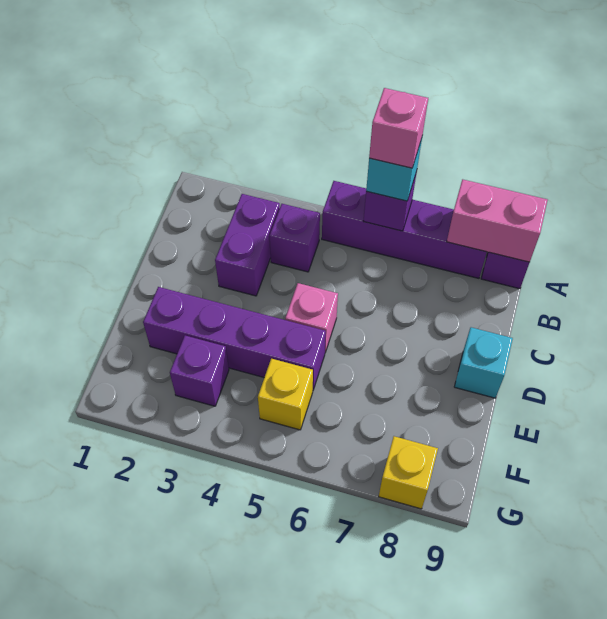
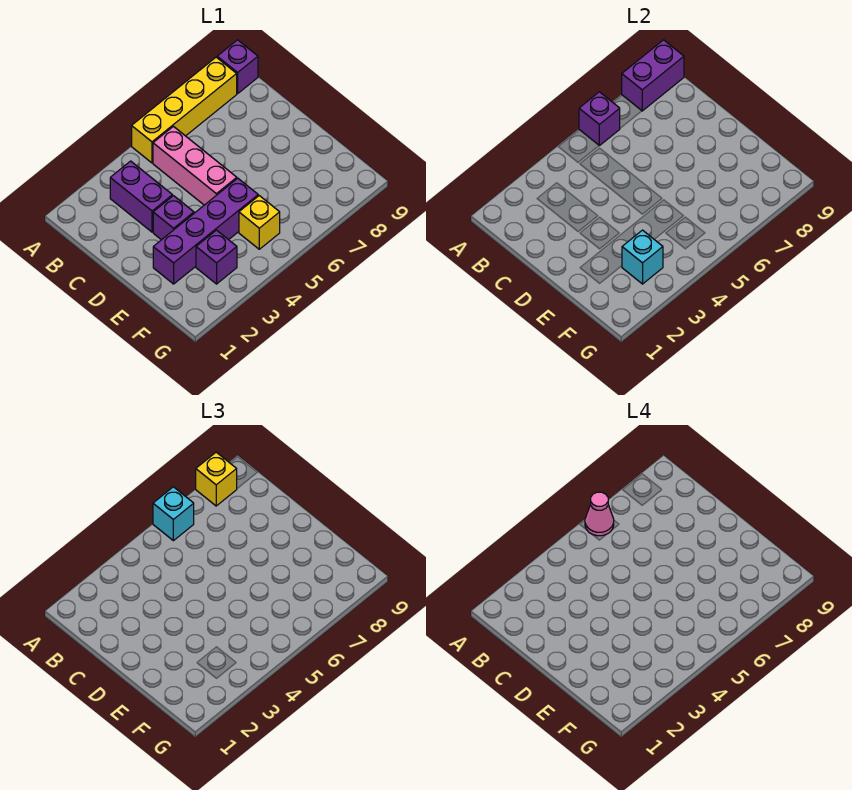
purple brick A5:A8 level 1 -> yellow brick A5:A8 level 1
pink brick A6 level 4 -> pink cone A6 level 4
pink brick A8:A9 level 2 -> purple brick A8:A9 level 2
purple brick B4 level 1 -> purple brick D3 level 1
pink brick D5 level 1 -> pink brick B5:D5 level 1
cyan brick D9 level 1 -> cyan brick F3 level 2
yellow brick G8 level 1 -> yellow brick A8 level 3

